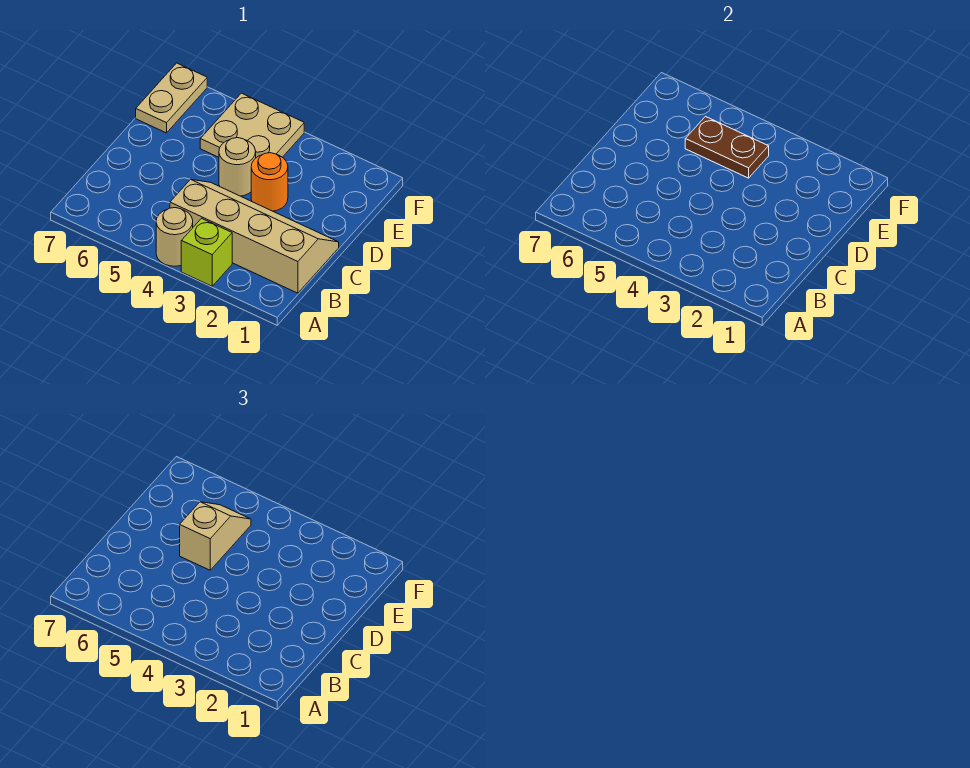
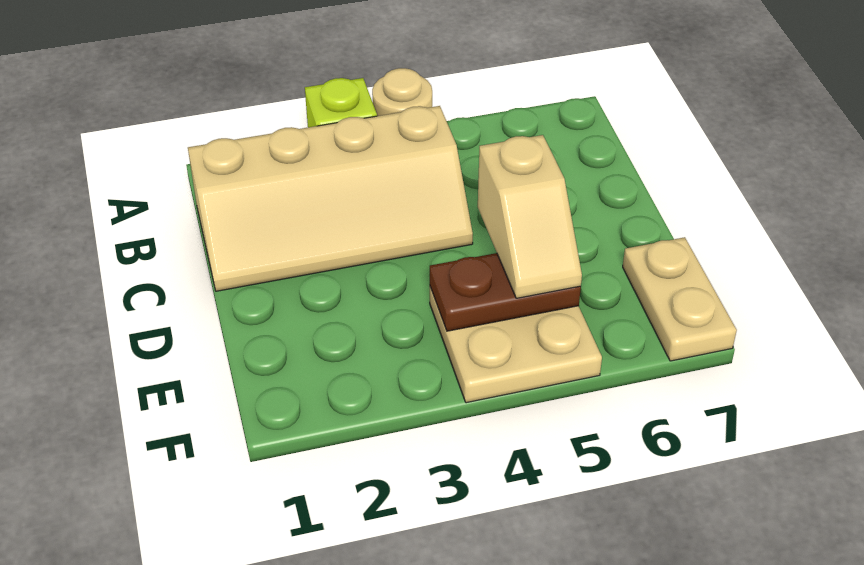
orange round brick D3 level 1 -> none
tan round brick D4 level 1 -> none

